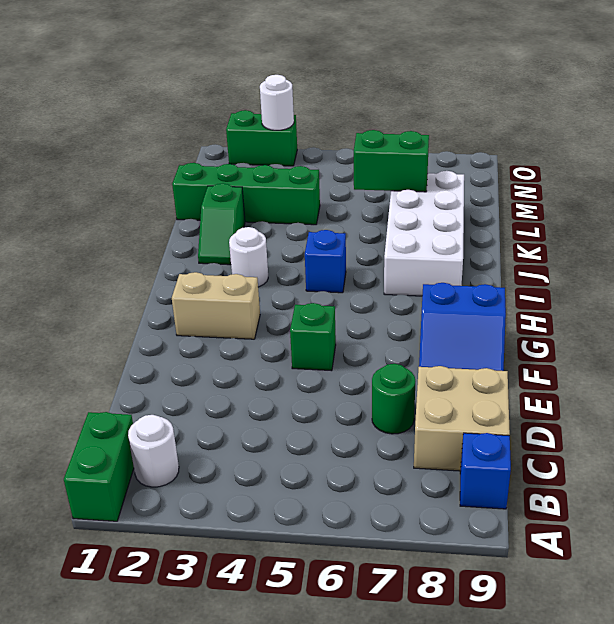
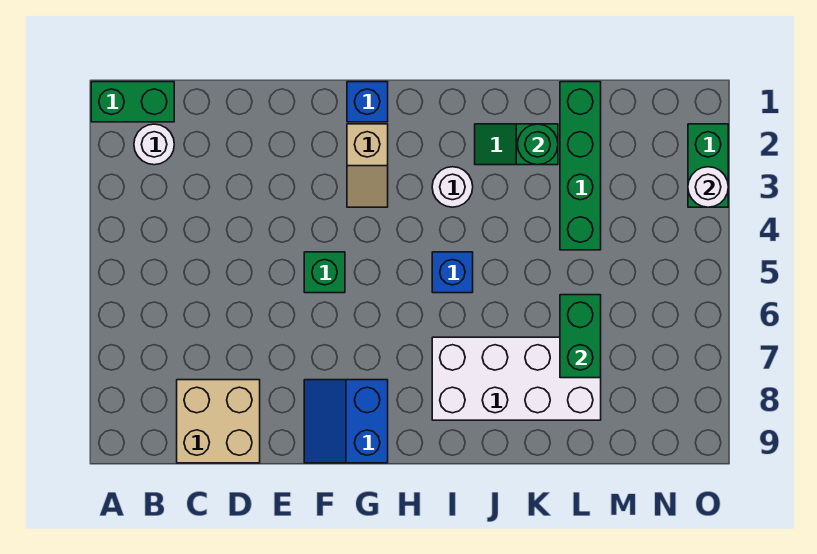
blue brick B9 level 1 -> blue brick G1 level 1
green round brick D7 level 1 -> green round brick K2 level 2
tan brick G2:G3 level 1 -> tan slope G2:G3 level 1 top 2

